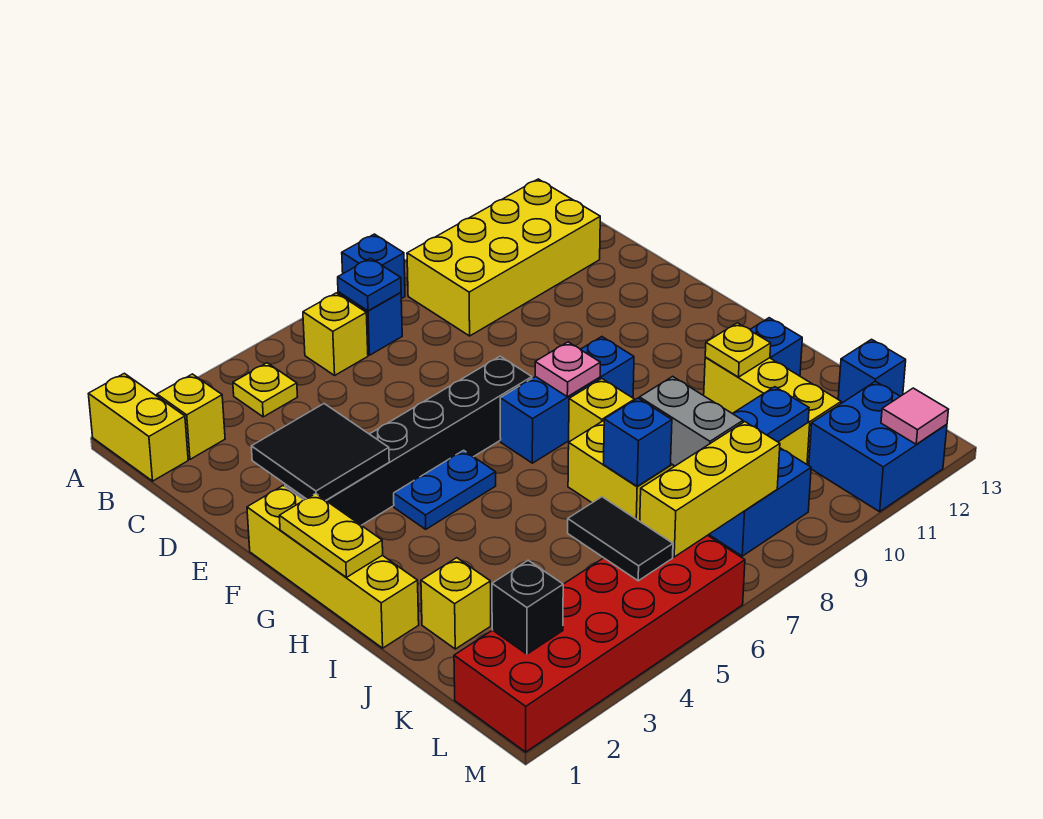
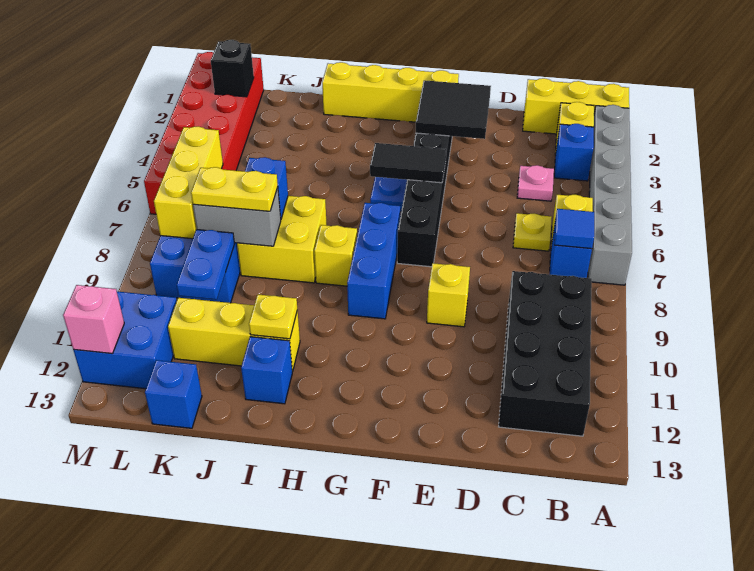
yellow brick A1:B1 level 1 -> yellow brick A1:C1 level 1
none -> grey brick A2:A7 level 1
blue brick A8 level 1 -> blue brick B3 level 1
yellow plate B4 level 1 -> yellow plate C6 level 1
blue plate B7 level 2 -> blue tile B7 level 2
yellow brick B9:C12 level 1 -> black brick B9:C12 level 1
yellow plate G1:H1 level 2 -> yellow plate J8:K8 level 3
pink plate G8 level 2 -> pink plate C4 level 1
yellow brick J2 level 1 -> yellow brick E9 level 1
black tile K5:L5 level 2 -> black tile F5:G5 level 2
pink tile M12 level 2 -> pink brick M12 level 2

